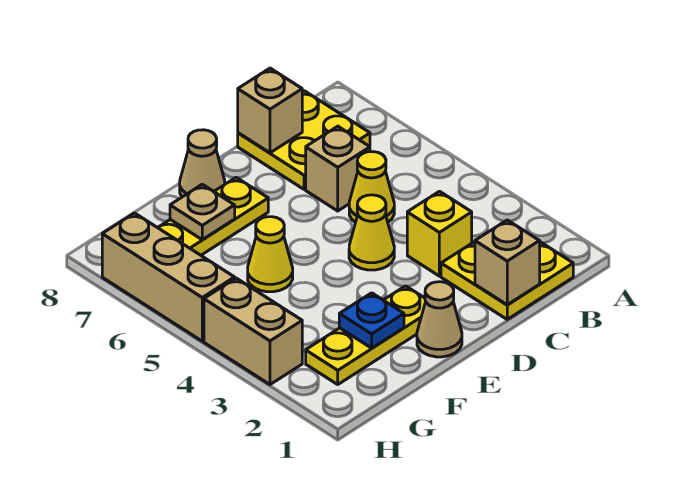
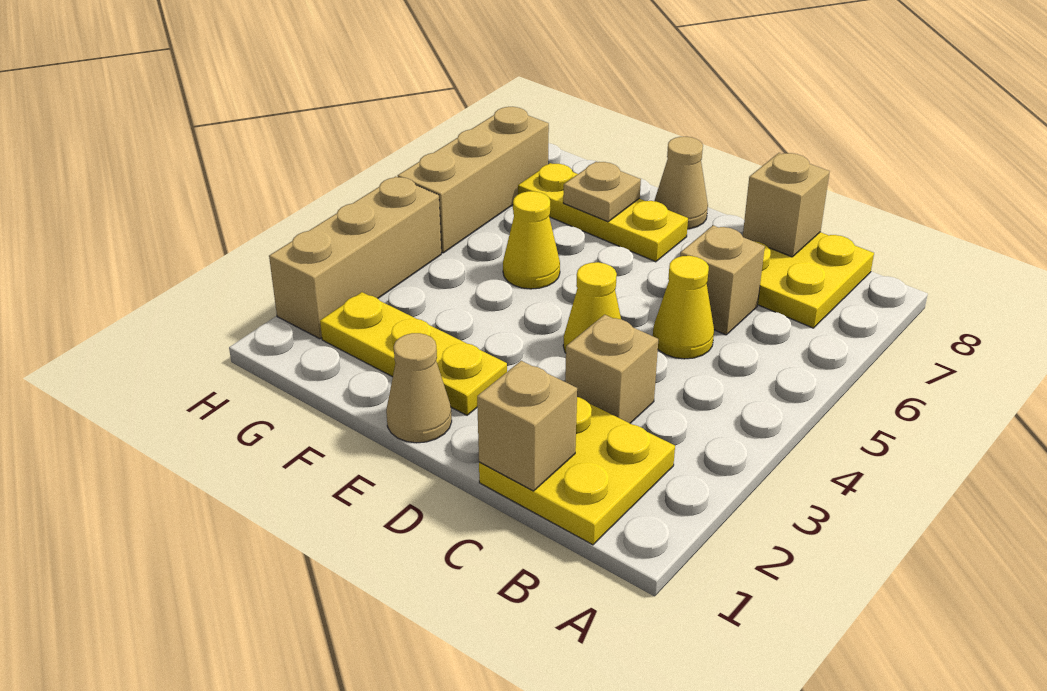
yellow brick C3 level 1 -> tan brick C3 level 1
blue plate F2 level 2 -> none
tan brick H3:H4 level 1 -> tan brick H2:H4 level 1

